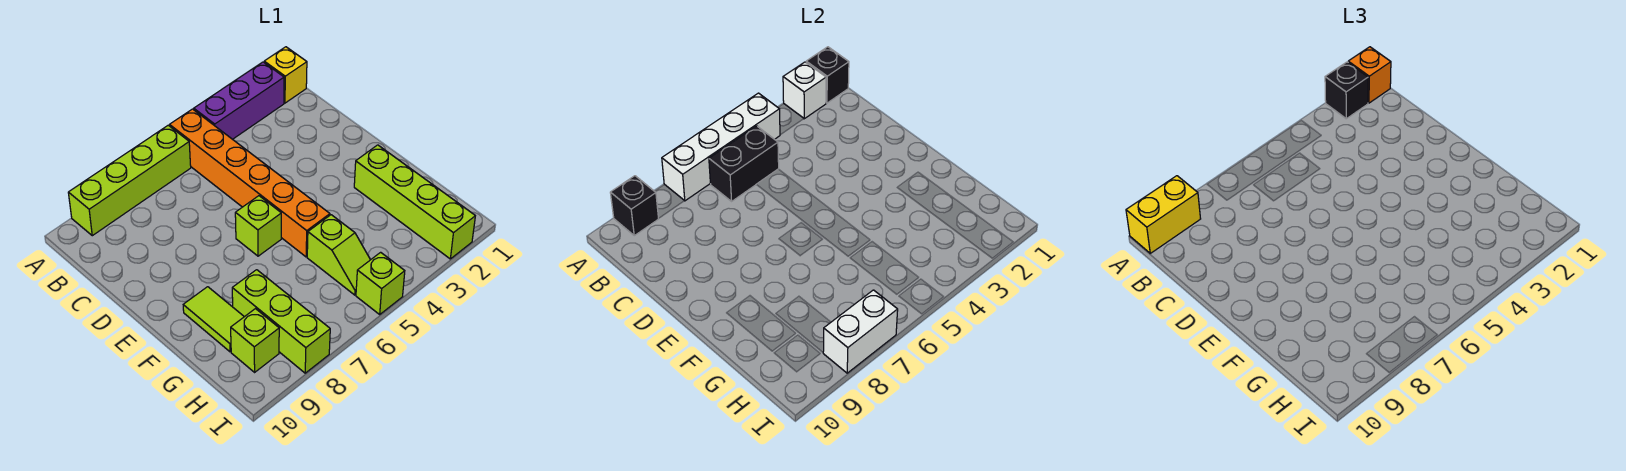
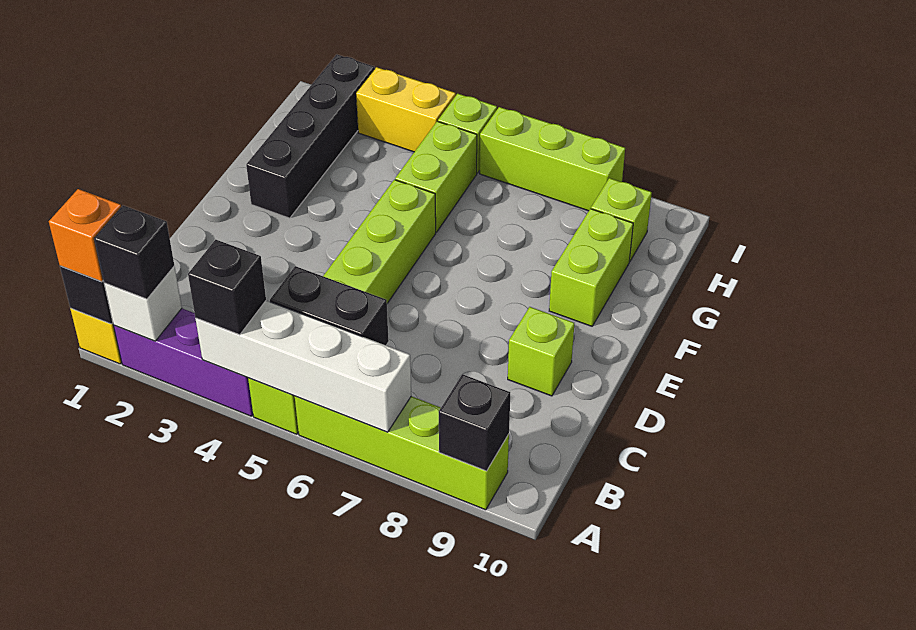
none -> black brick A4 level 3
orange brick A5:F5 level 1 -> lime brick A5:F5 level 1
yellow brick A9:A10 level 3 -> yellow brick I3:I4 level 1
lime brick E6 level 1 -> lime brick D9 level 1
lime brick F2:I2 level 1 -> black brick F2:I2 level 1
lime tile F9:G9 level 1 -> lime brick F9:G9 level 1
lime slope G5:H5 level 1 top G -> lime brick G5:H5 level 1
lime brick G8:I8 level 1 -> lime brick I6:I8 level 1
white brick I7:I8 level 2 -> none

